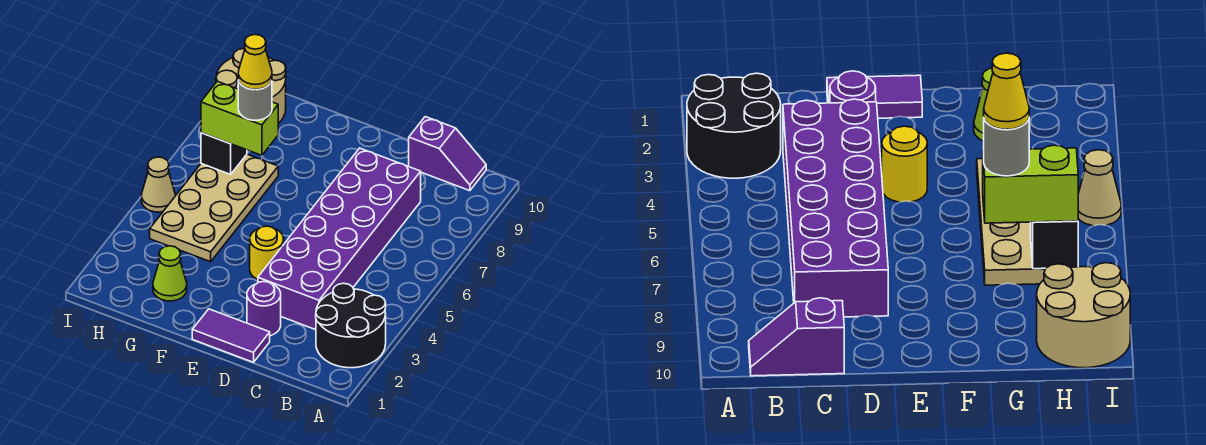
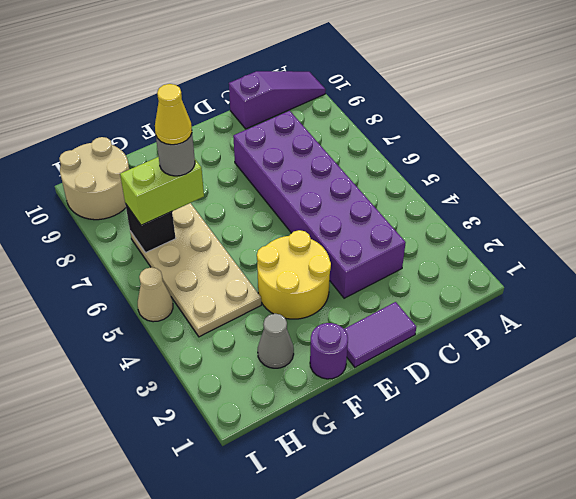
black round brick A2:B3 level 1 -> none
purple slope B10:C10 level 1 top C -> purple slope A10:C10 level 1 top C
purple round brick D2 level 1 -> purple round brick F1 level 1
yellow round brick E4 level 1 -> yellow round brick E3:F4 level 1
lime cone G2 level 1 -> grey cone G2 level 1

